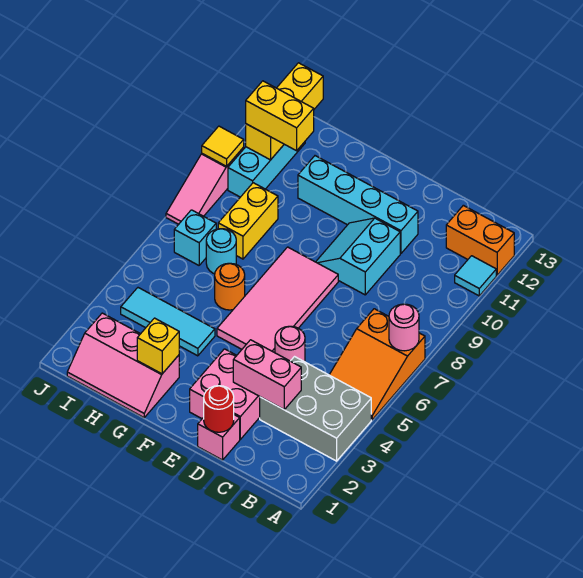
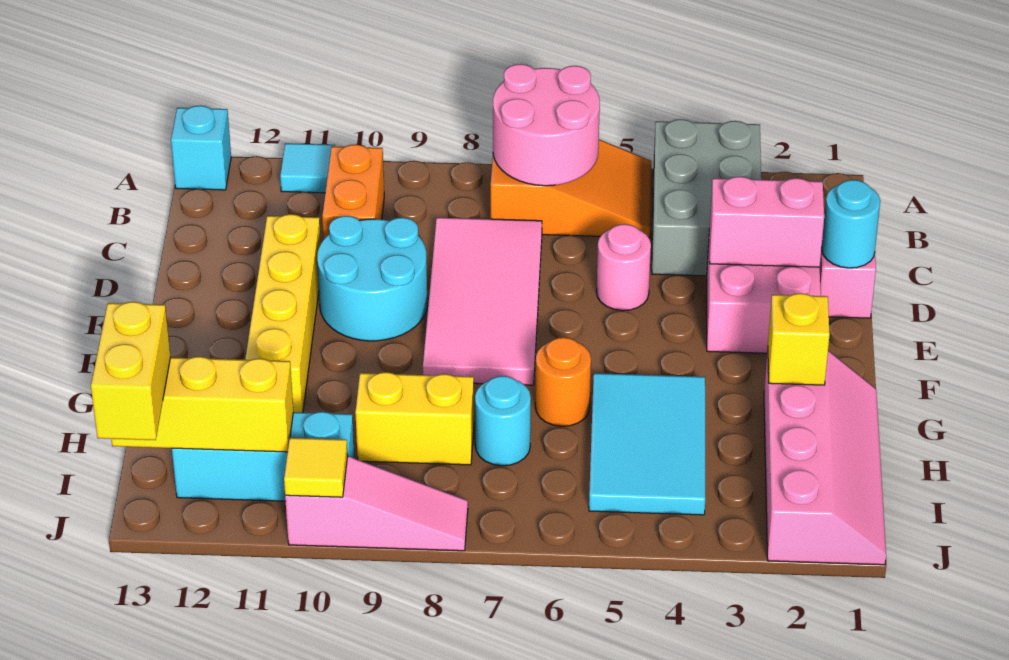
pink round brick A7 level 2 -> pink round brick A6:B7 level 2
orange brick A12:B12 level 1 -> orange brick B10:C10 level 1
pink brick C3:D3 level 2 -> pink brick D2:D3 level 2
red round brick D1 level 2 -> cyan round brick D1 level 2
cyan slope D9:E10 level 1 top D -> cyan round brick D9:E10 level 1
cyan brick D11:G11 level 1 -> yellow brick D11:G11 level 1
pink tile E5:F8 level 1 -> pink tile C7:F8 level 1
pink slope G1:I2 level 1 top 2 -> pink slope G1:J2 level 1 top 2
cyan tile G4:I4 level 1 -> cyan tile G4:I5 level 1
yellow brick H11:I11 level 3 -> yellow brick I13:J13 level 3
cyan brick I7 level 1 -> cyan brick A13 level 1

